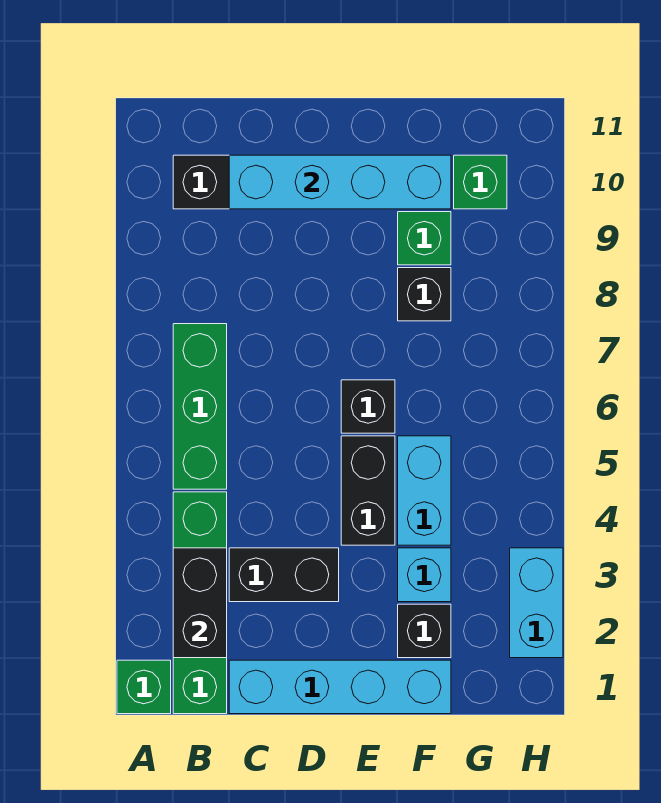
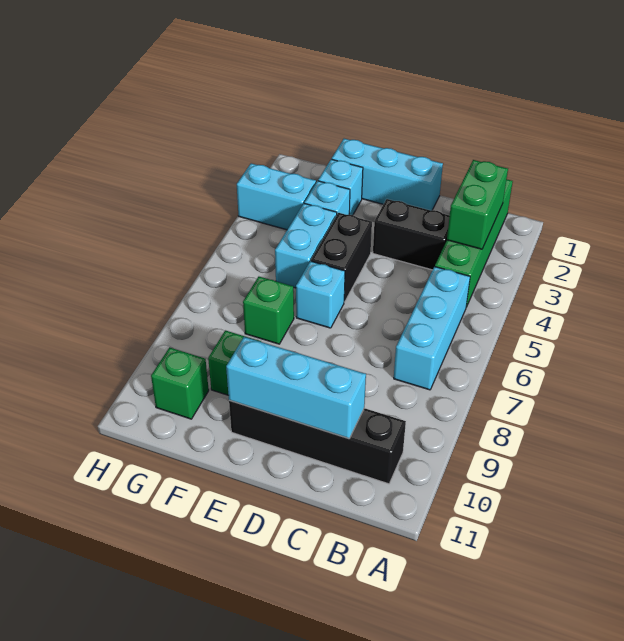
green brick A1 level 1 -> green brick F7 level 1
black brick B2:B3 level 2 -> green brick B2:B3 level 2
green brick B5:B7 level 1 -> cyan brick B5:B7 level 1
cyan brick C1:F1 level 1 -> cyan brick D1:F1 level 1
cyan brick C10:F10 level 2 -> cyan brick C10:E10 level 2
black brick E6 level 1 -> cyan brick E6 level 1
black brick F2 level 1 -> cyan brick F2 level 1
black brick F8 level 1 -> none
cyan brick H2:H3 level 1 -> cyan brick G3:H3 level 1

